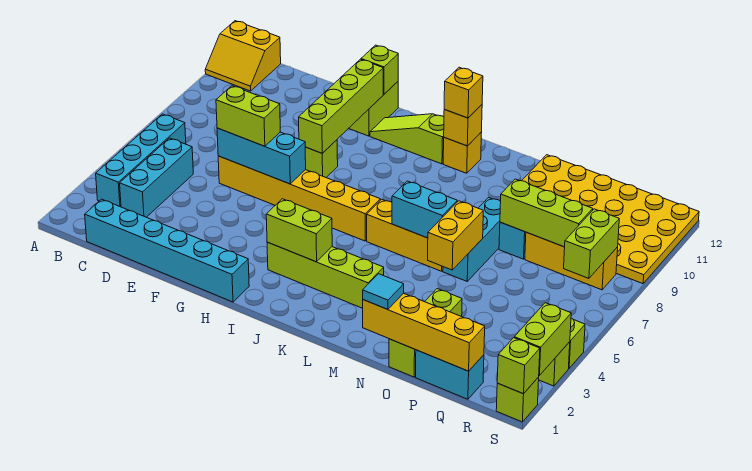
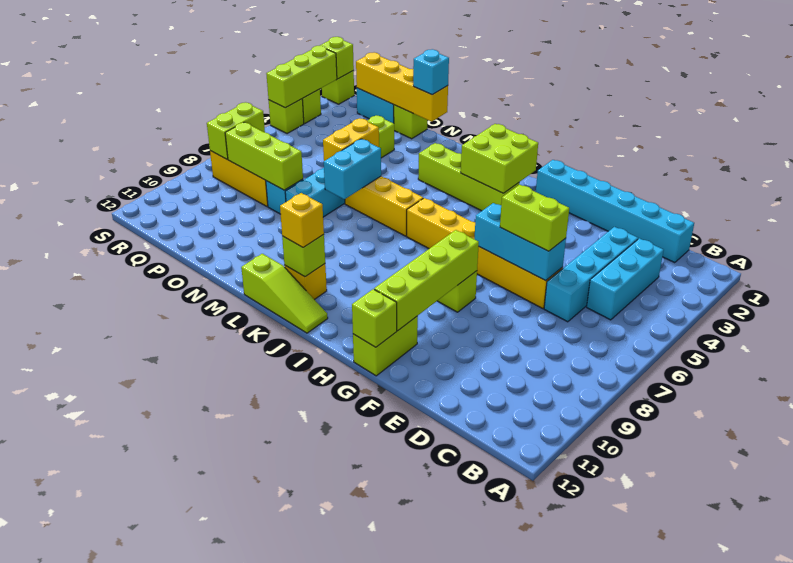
yellow slope A11:B12 level 1 top 12 -> none
cyan brick B3:B6 level 1 -> cyan brick D3:D6 level 1
lime slope H11:J11 level 1 top J -> lime slope J12:L12 level 1 top L
lime brick I3:J3 level 2 -> lime brick I2:J3 level 2
yellow brick K11 level 2 -> lime brick K11 level 2
cyan brick L6:M6 level 2 -> cyan brick M6:M7 level 2
cyan tile N1 level 3 -> cyan brick N1 level 3
yellow plate N9:S12 level 1 -> none
lime brick S2:S3 level 2 -> lime brick S2:S4 level 2

